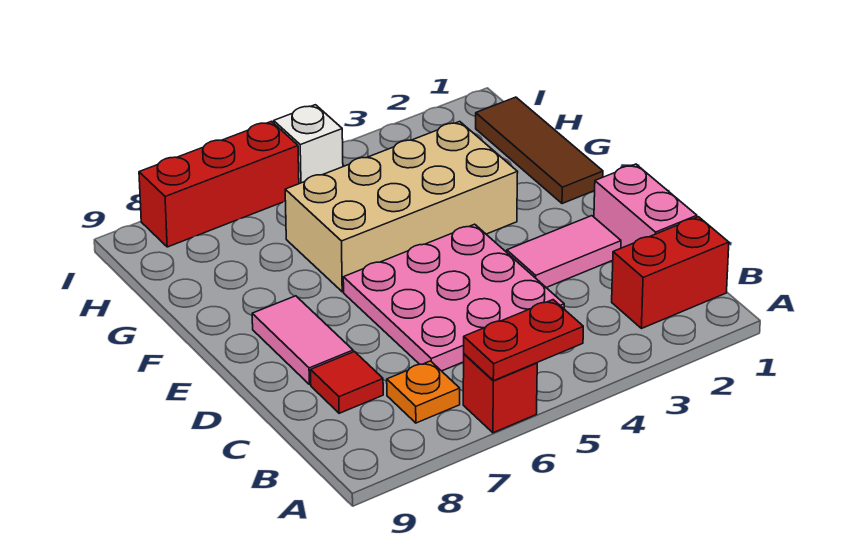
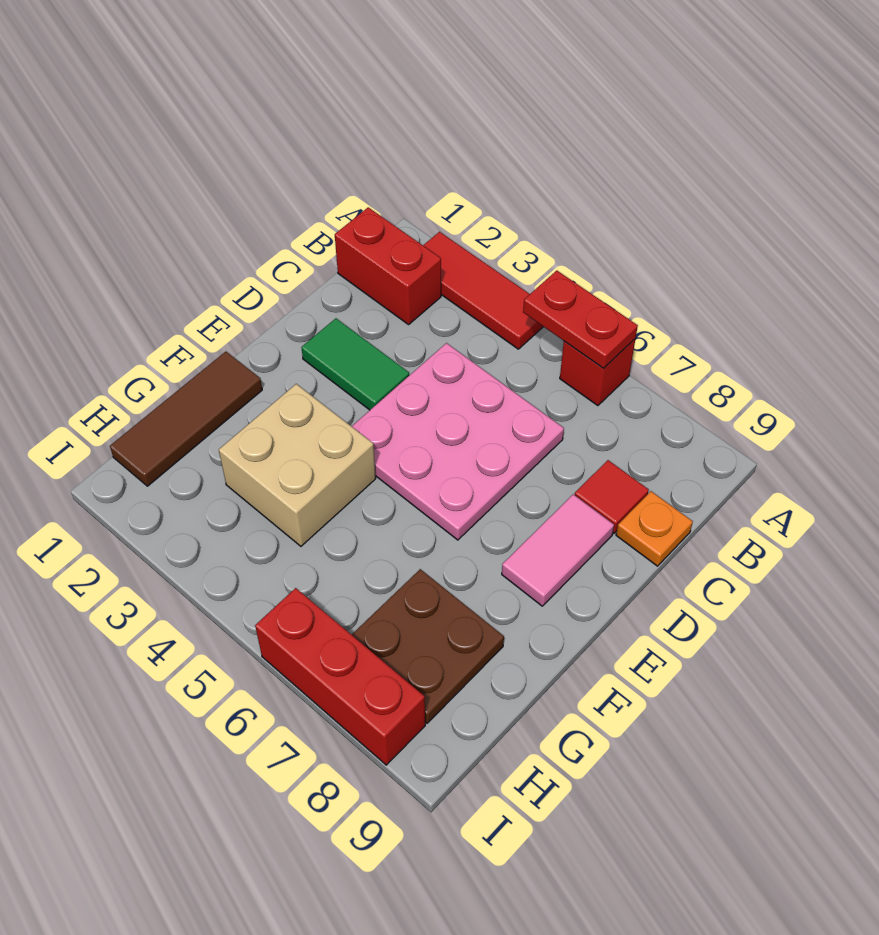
none -> red tile A2:A4 level 1
orange plate B7 level 1 -> orange plate C9 level 1
pink brick C1:D1 level 1 -> none
pink tile D2:D3 level 1 -> green tile D2:D3 level 1
tan brick F3:G6 level 1 -> tan brick F3:G4 level 1
none -> brown plate G7:H8 level 1
white brick I5 level 1 -> none

